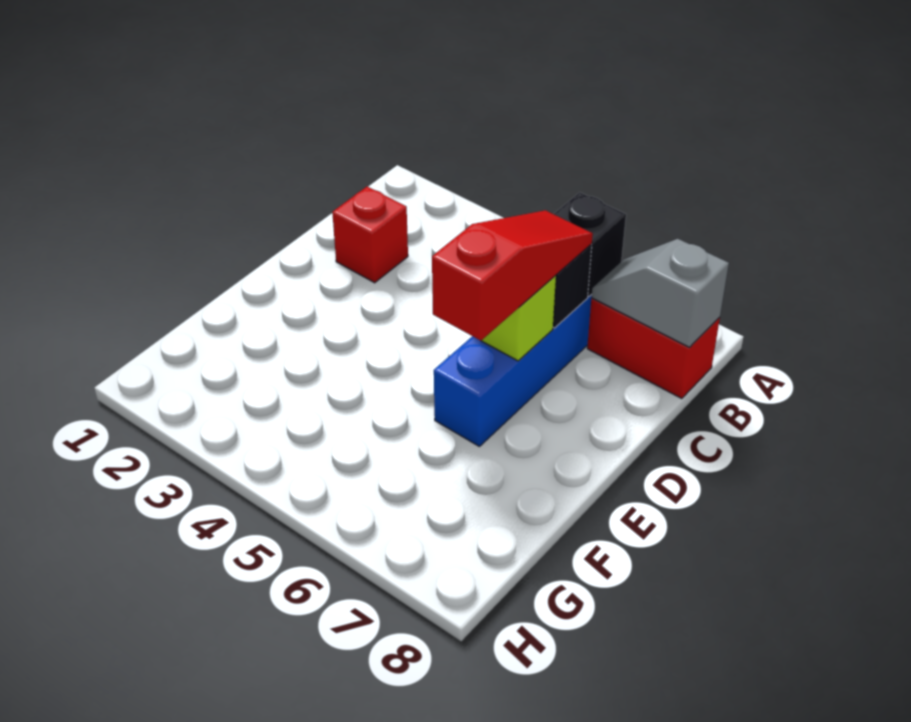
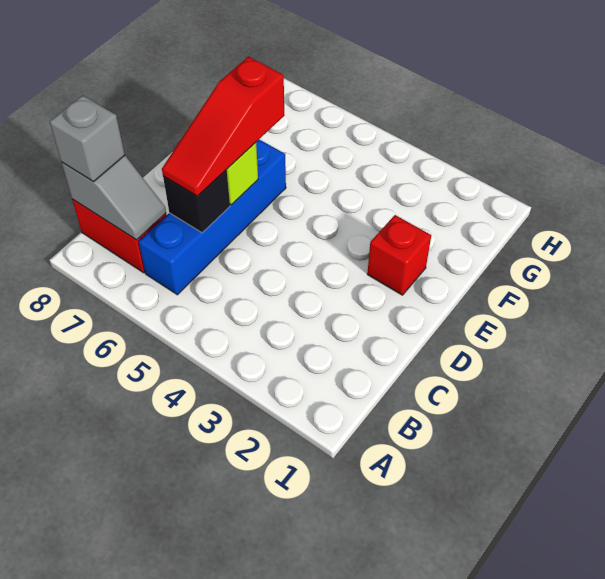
black brick B6 level 2 -> none
none -> grey brick B8 level 3
red brick C2 level 1 -> red brick E2 level 1

